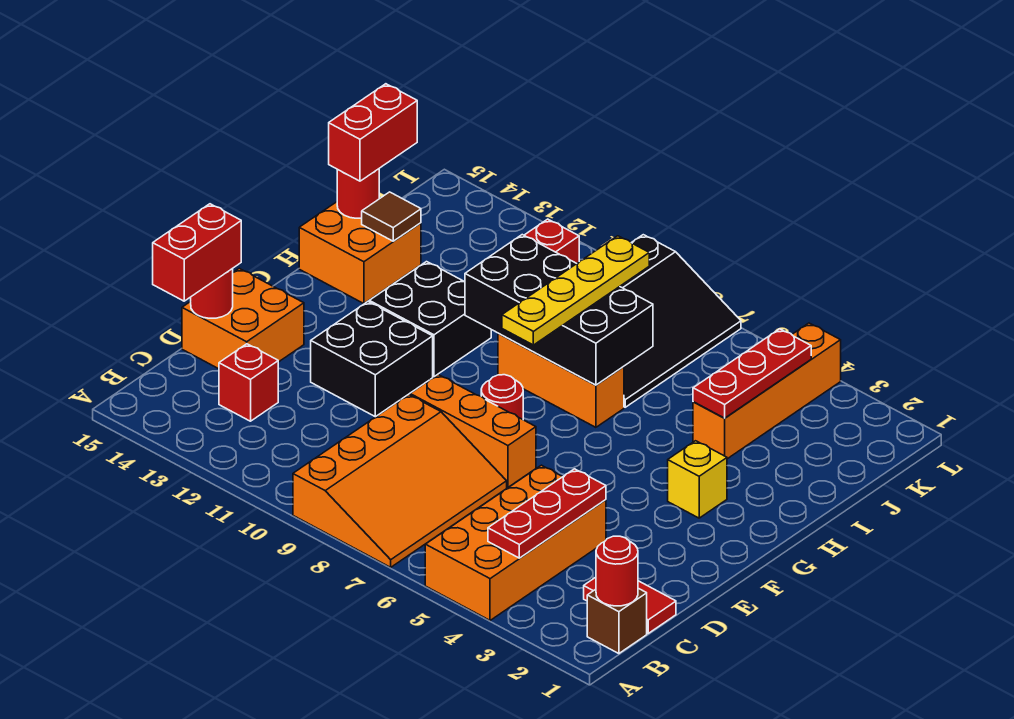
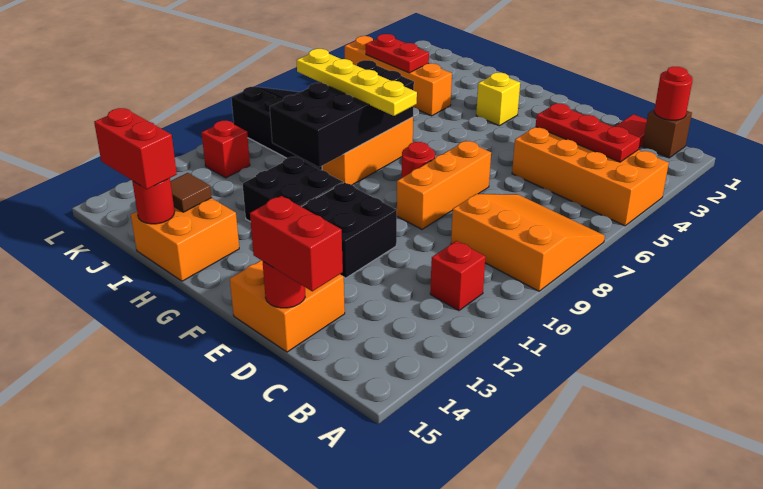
orange slope A7:D9 level 1 top 9 -> orange slope A7:C9 level 1 top 9
red brick C13 level 1 -> red brick B11 level 1
red plate I4:K4 level 2 -> red plate J4:K4 level 2

